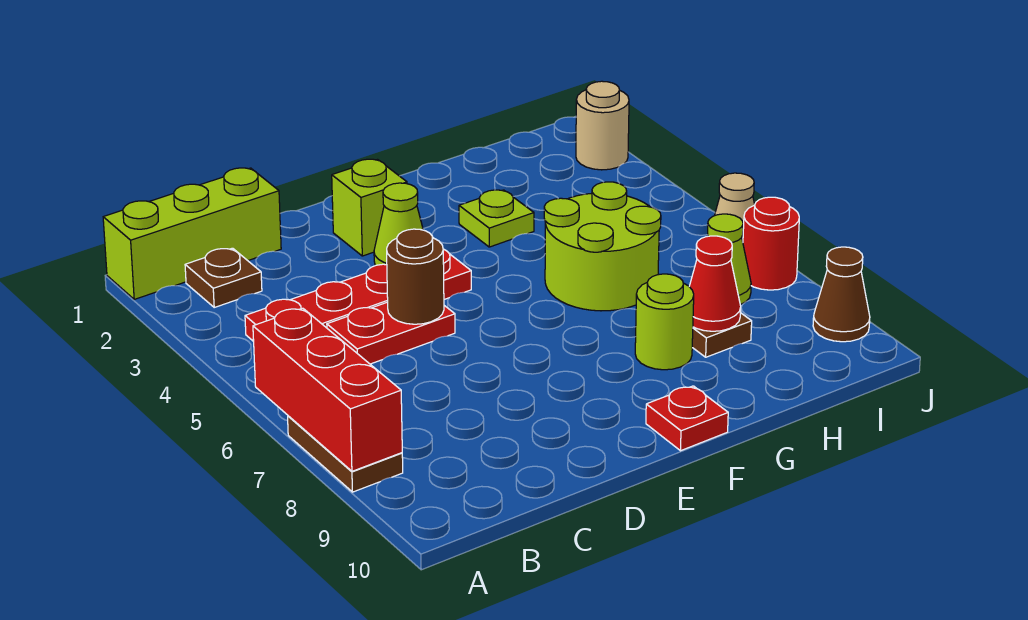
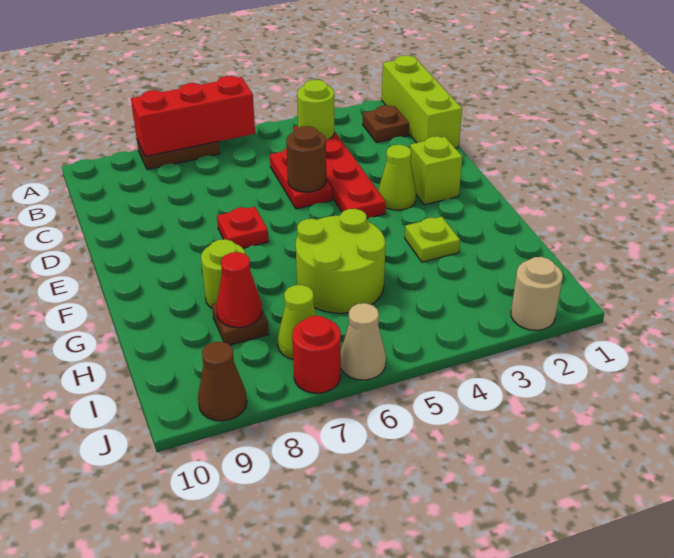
none -> lime round brick B4 level 2
red plate F10 level 1 -> red plate E7 level 1

